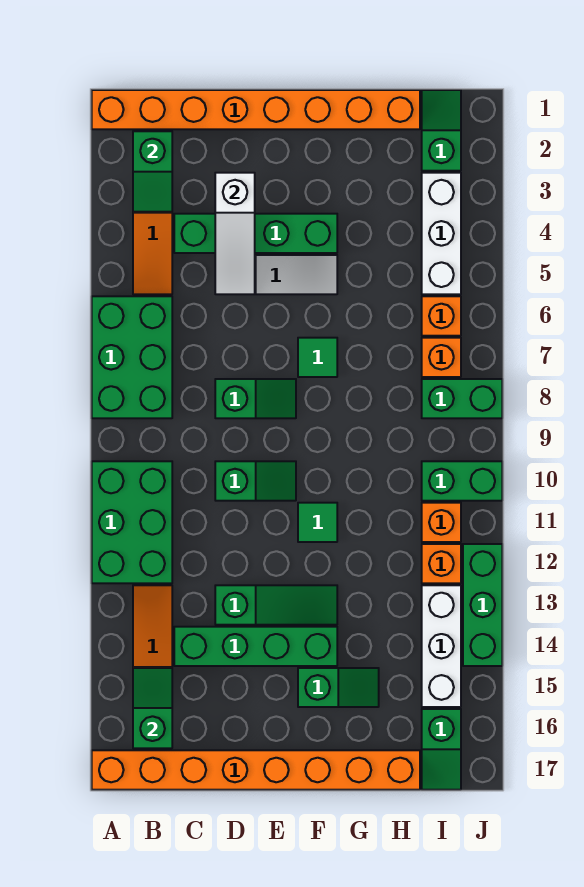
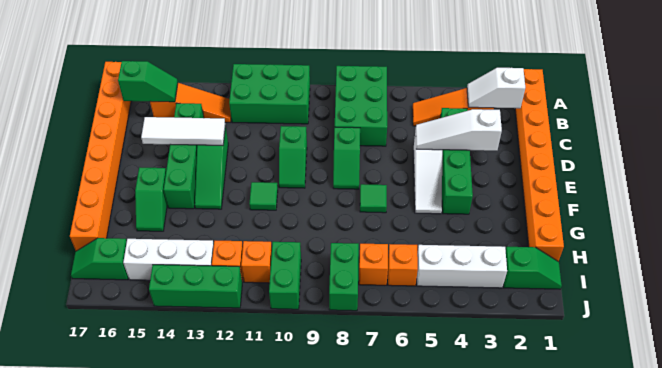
green brick A6:B8 level 1 -> green brick A7:C8 level 1
green slope B2:B3 level 2 top 2 -> white slope B2:B3 level 2 top 2
none -> white tile D13:D15 level 2

